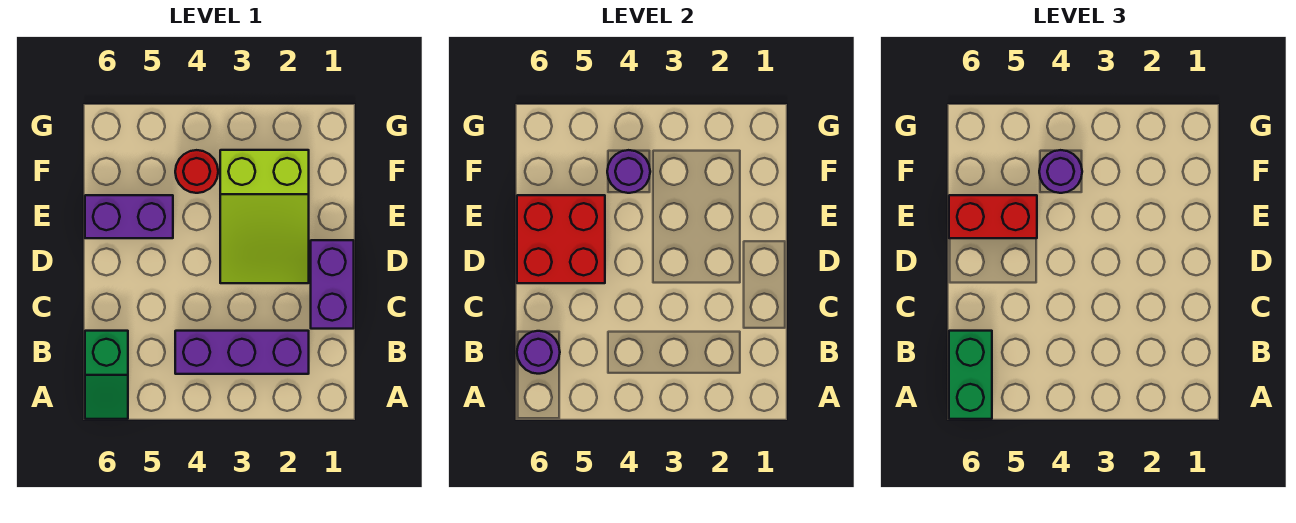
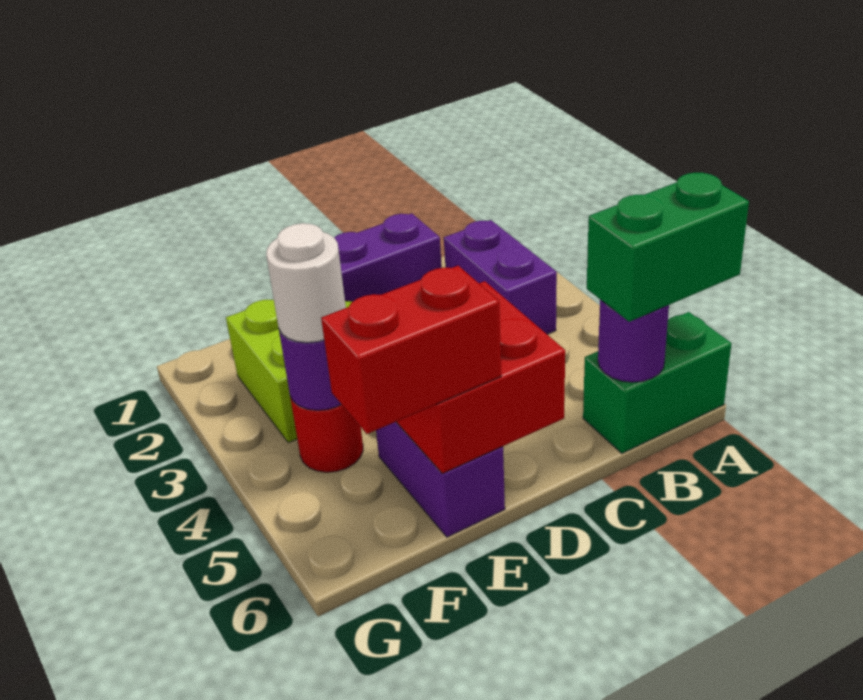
green slope A6:B6 level 1 top B -> green brick A6:B6 level 1
purple brick B2:B4 level 1 -> purple brick B2:B3 level 1
red brick E5:E6 level 3 -> red brick E6:F6 level 3
purple round brick F4 level 3 -> white round brick F4 level 3

